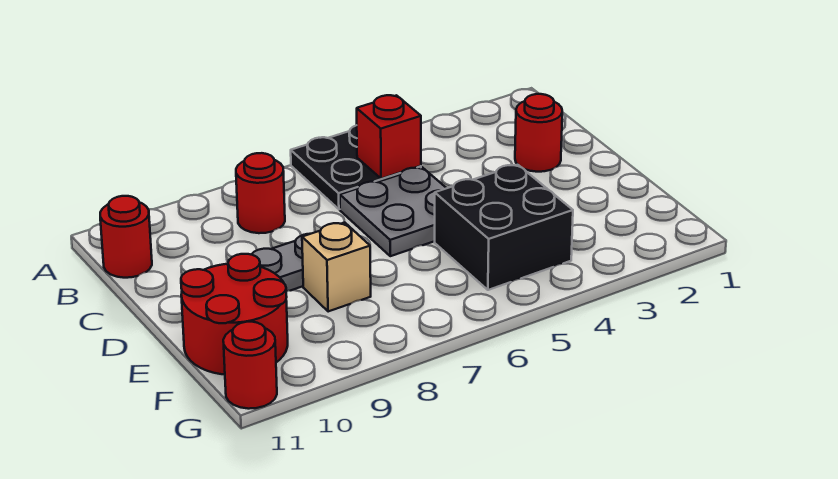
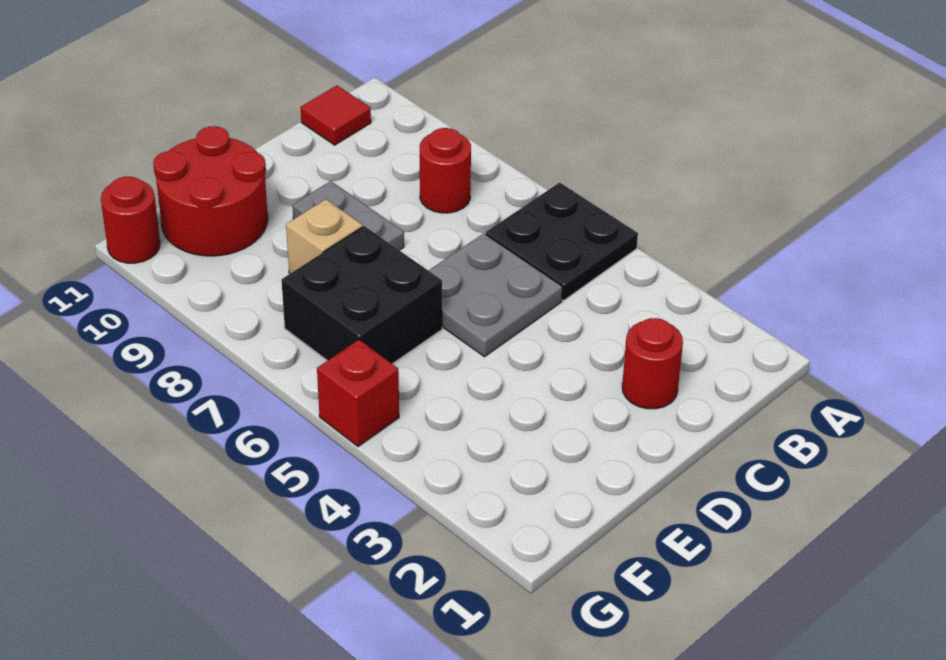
red brick B5 level 2 -> red brick G5 level 1
red round brick B11 level 1 -> red tile B11 level 1
black brick E4:F5 level 1 -> black brick E6:F7 level 1

